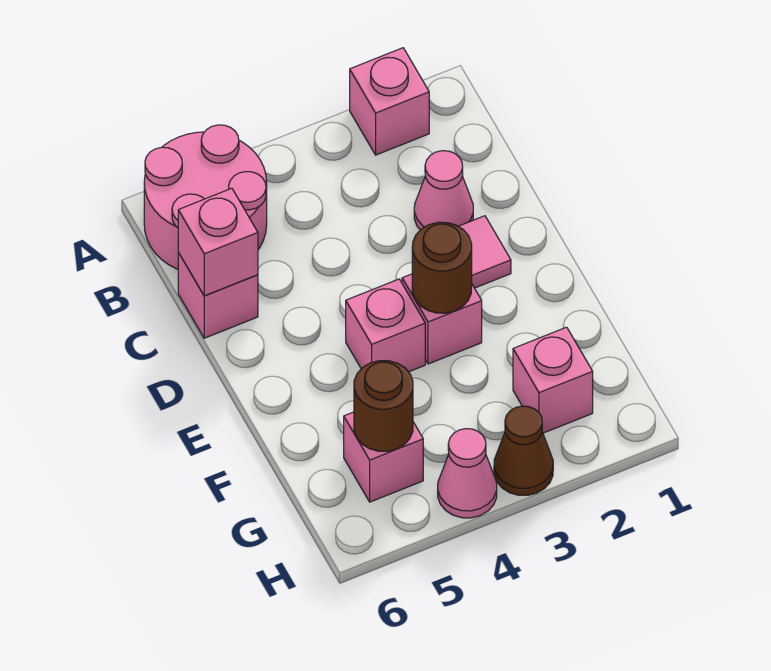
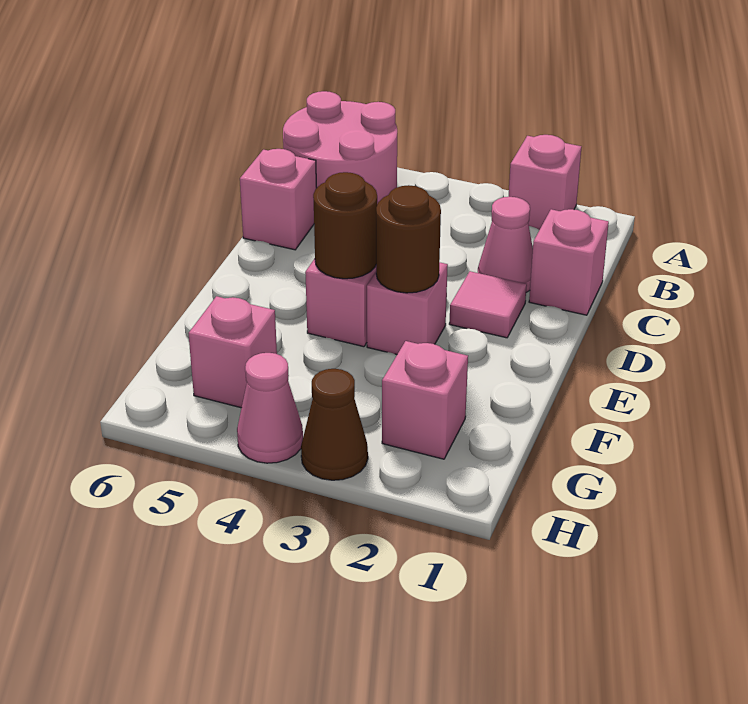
pink brick C6 level 2 -> pink brick C1 level 1
brown round brick G5 level 2 -> brown round brick E4 level 2

